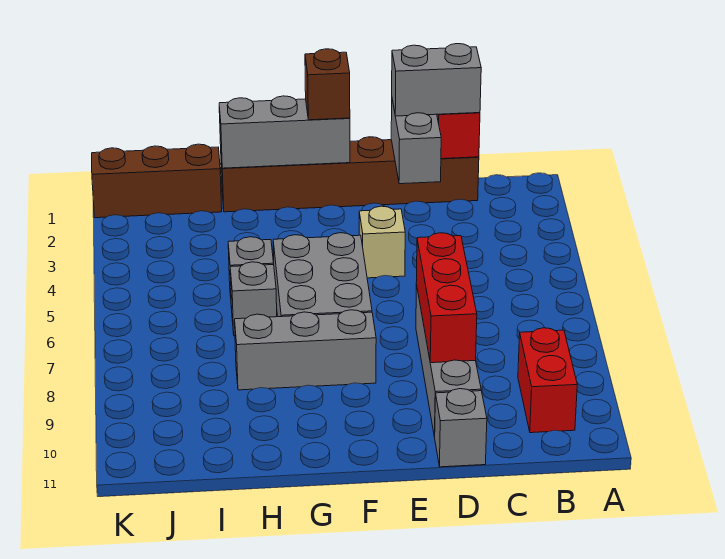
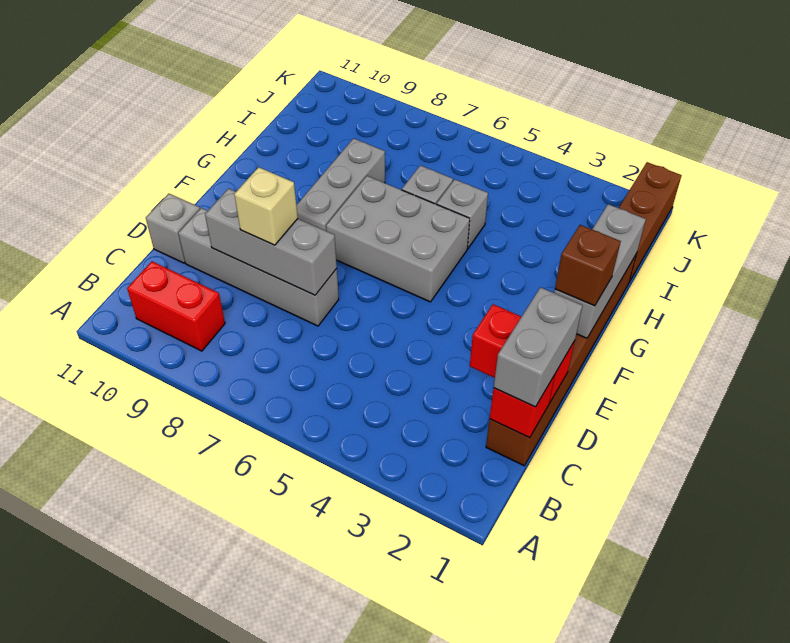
grey brick D1:D2 level 2 -> red brick D1:D2 level 2
red brick D7:D9 level 2 -> grey brick D7:D9 level 2
tan brick E4 level 1 -> tan brick D8 level 3

